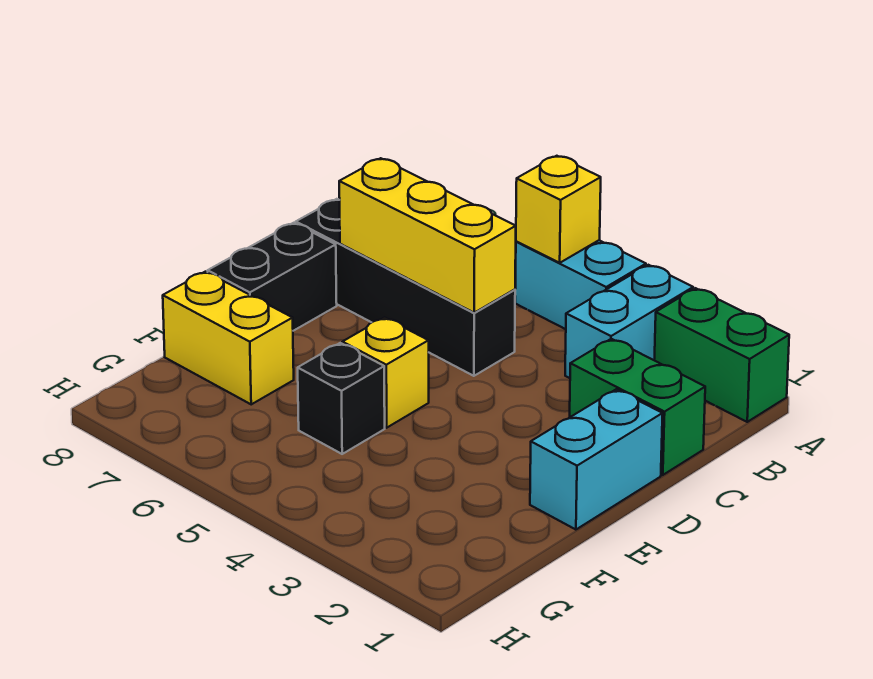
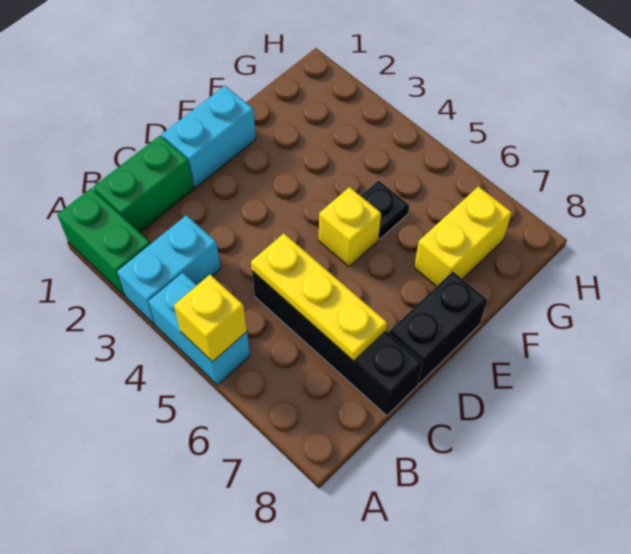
green brick C1:C2 level 1 -> green brick B1:C1 level 1
yellow brick C5:C7 level 2 -> yellow plate C5:C7 level 2
black brick F5 level 1 -> black plate F5 level 1
yellow brick F7:F8 level 1 -> yellow brick F7:G7 level 1

